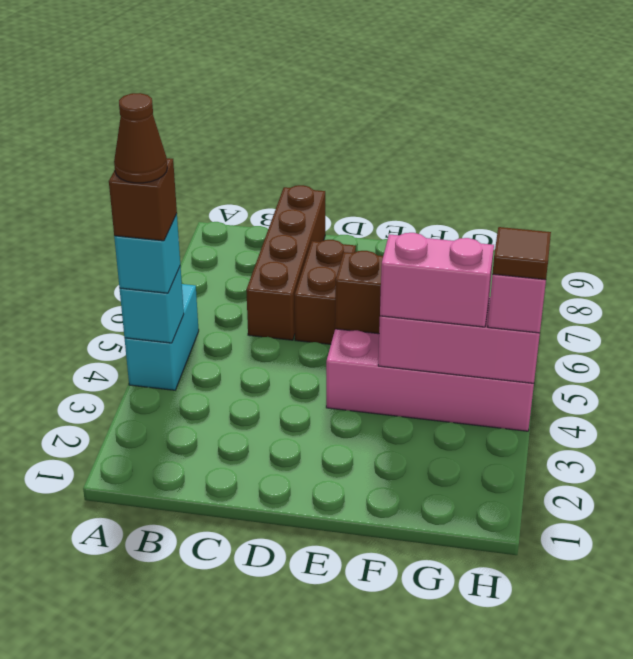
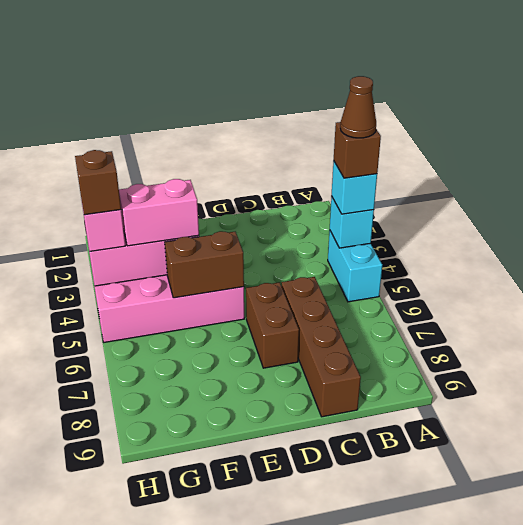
brown tile H4 level 4 -> brown brick H4 level 4

